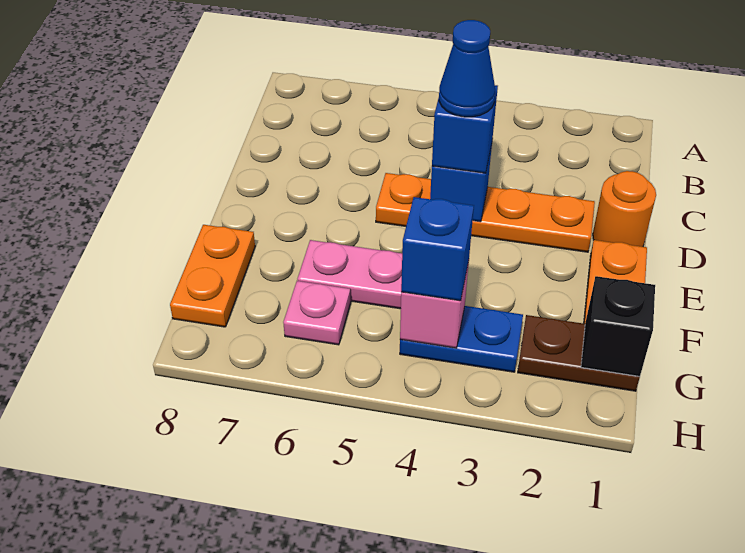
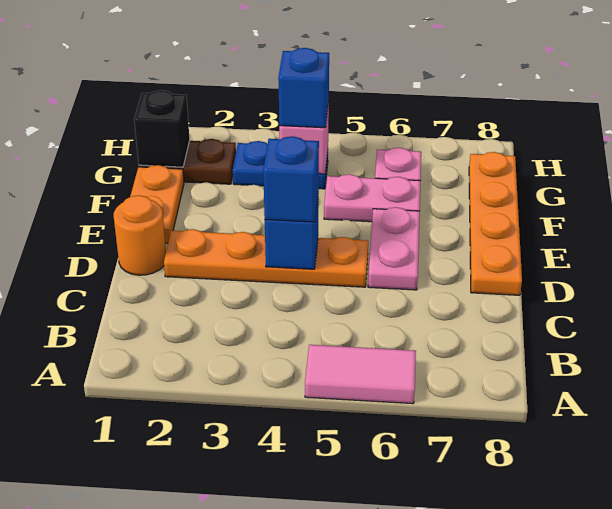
none -> pink tile A5:A6 level 1
blue cone D4 level 4 -> none
none -> pink plate D6:E6 level 1
orange plate F8:G8 level 1 -> orange plate D8:G8 level 1

